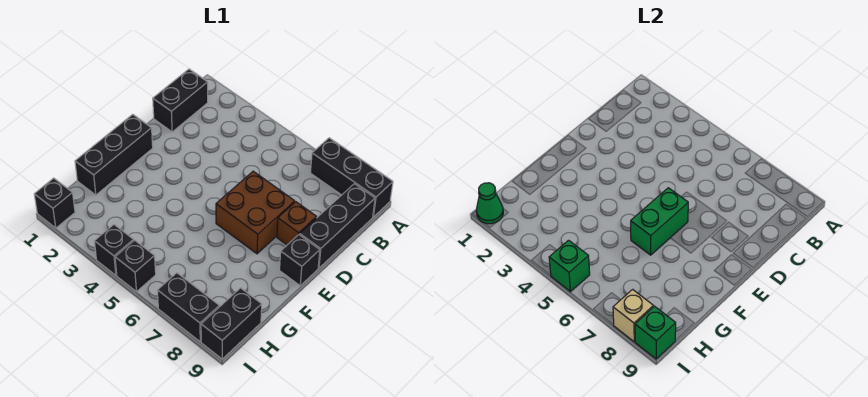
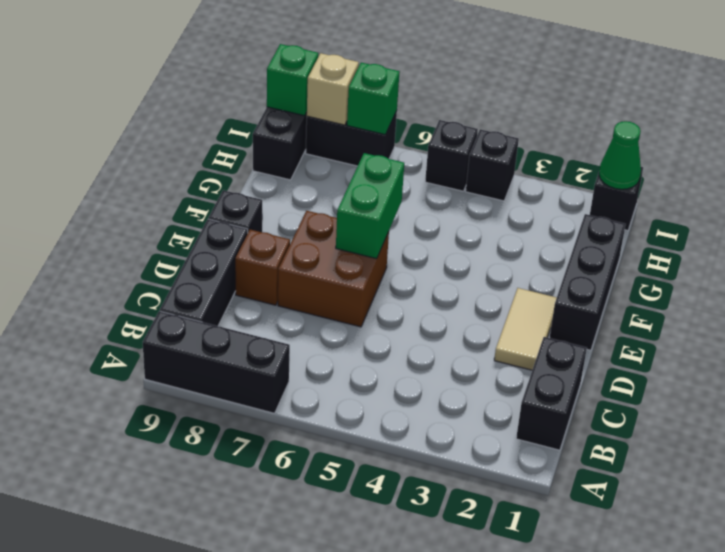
none -> tan tile D2:E2 level 1
green brick I5 level 2 -> green brick I7 level 2

